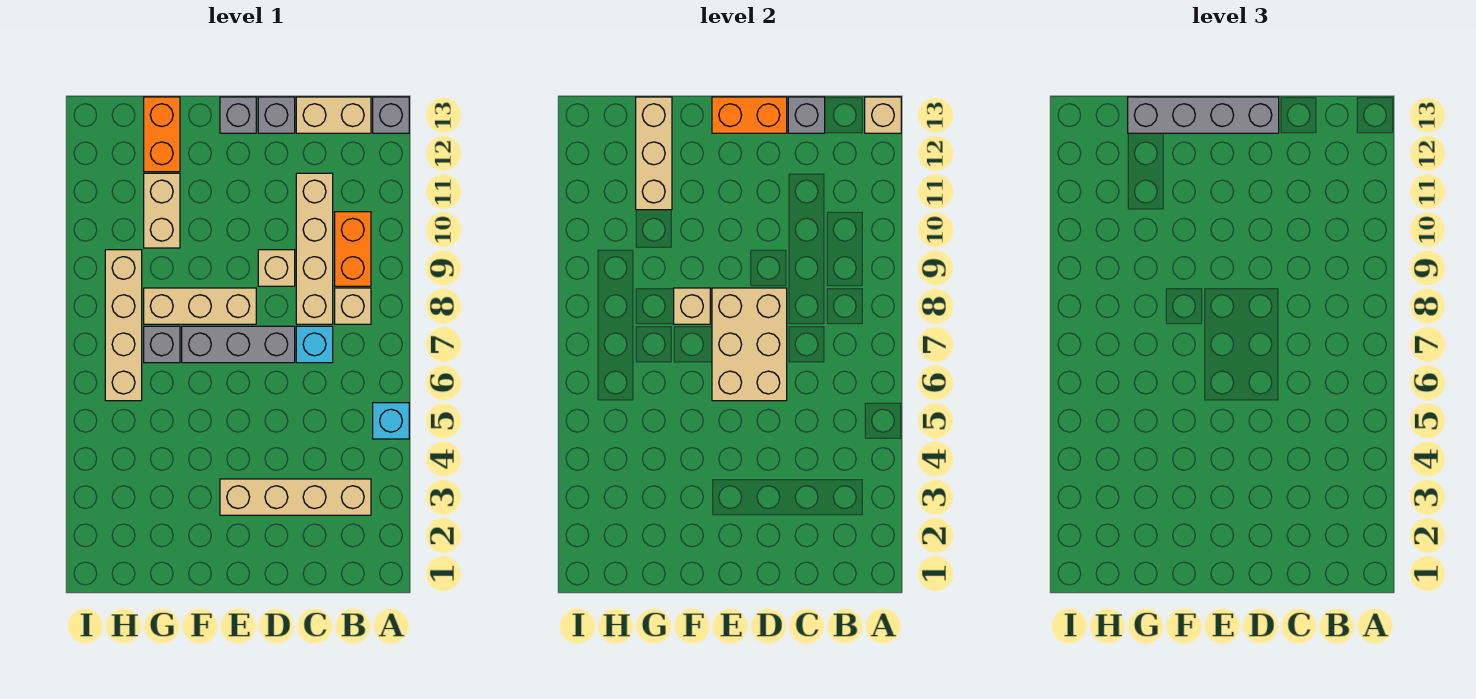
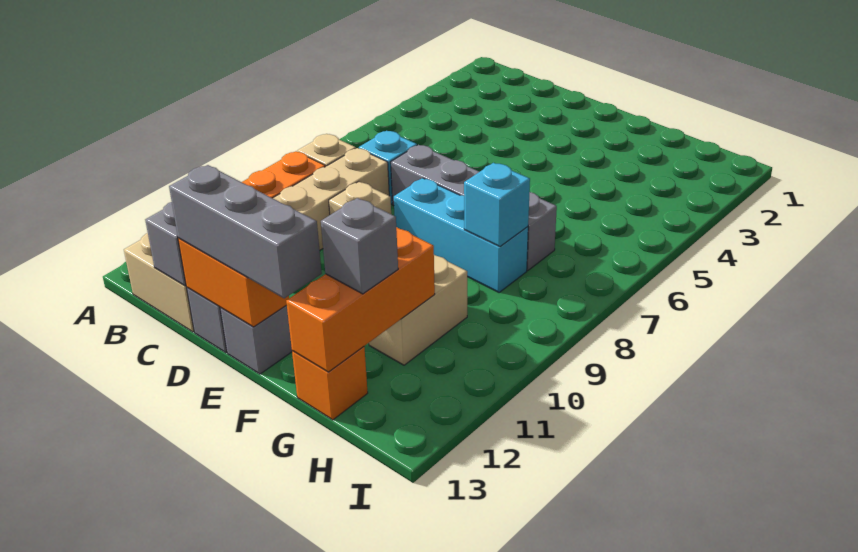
cyan brick A5 level 1 -> cyan brick G8 level 2
grey brick A13 level 1 -> grey brick G12 level 3
tan brick A13 level 2 -> none
tan brick B3:E3 level 1 -> none
tan brick D6:E8 level 2 -> none
grey brick D13:G13 level 3 -> grey brick D13:F13 level 3
tan brick E8:G8 level 1 -> cyan brick E8:G8 level 1
tan brick F8 level 2 -> none
tan brick G11:G13 level 2 -> orange brick G11:G13 level 2
orange brick G12:G13 level 1 -> orange brick G13 level 1
tan brick H6:H9 level 1 -> none

